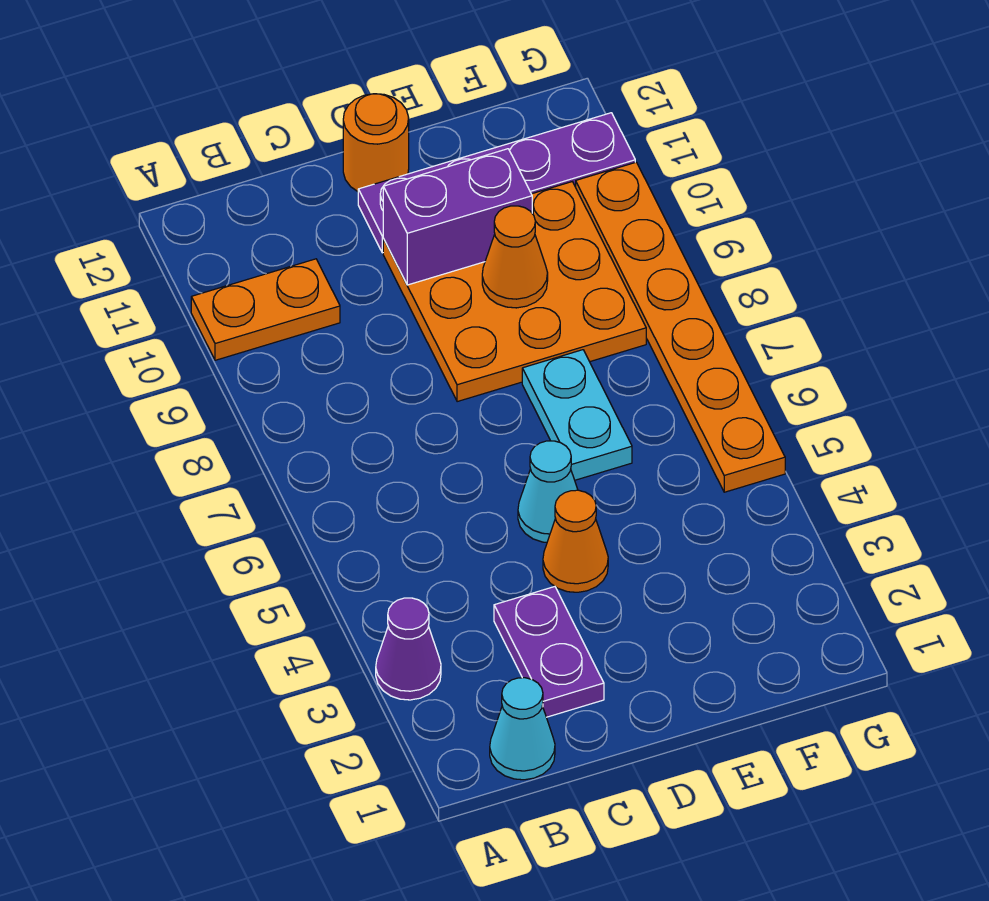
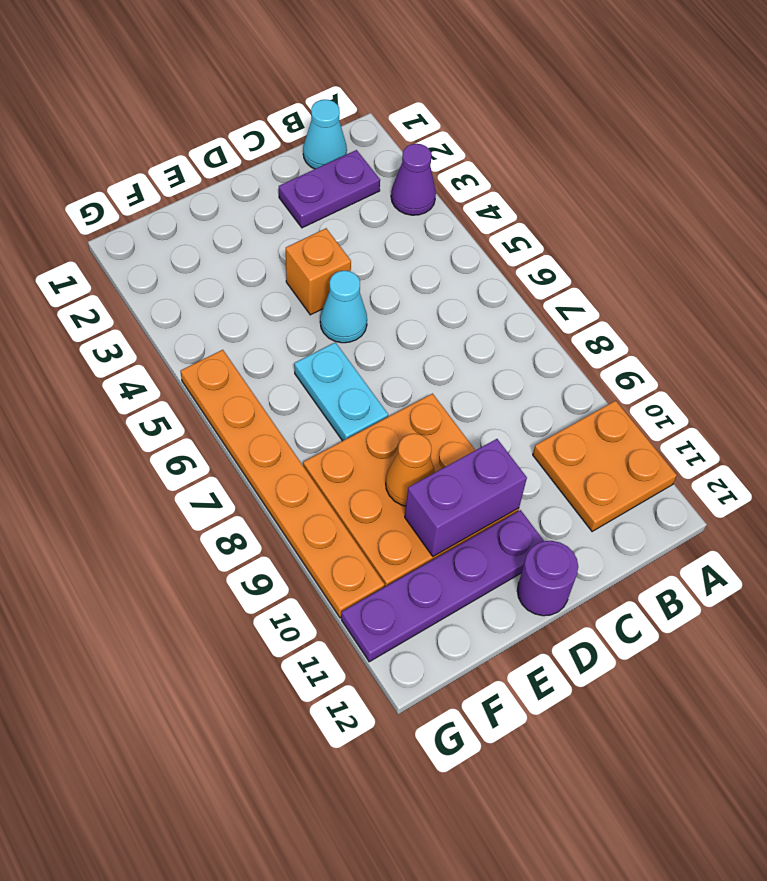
orange plate A10:B10 level 1 -> orange plate A10:B11 level 1
purple plate C2:C3 level 1 -> purple plate B2:C2 level 1
orange cone D4 level 1 -> orange brick D4 level 1
orange round brick D12 level 1 -> purple round brick D12 level 1

